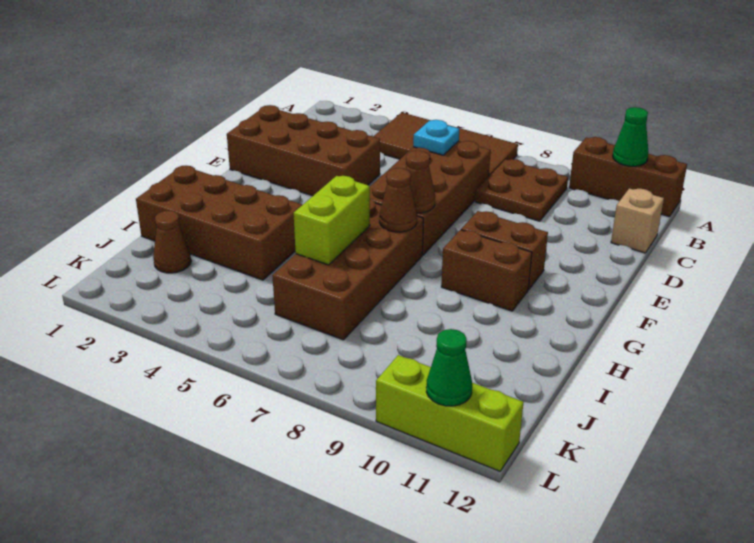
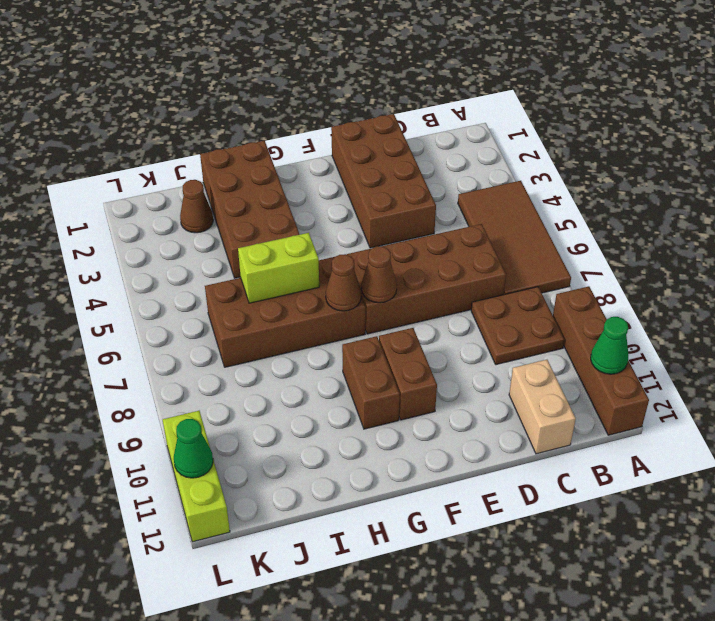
brown brick A10:A12 level 1 -> brown brick A9:A12 level 1
cyan plate C6 level 2 -> none
tan brick C12 level 1 -> tan brick C11:C12 level 1

